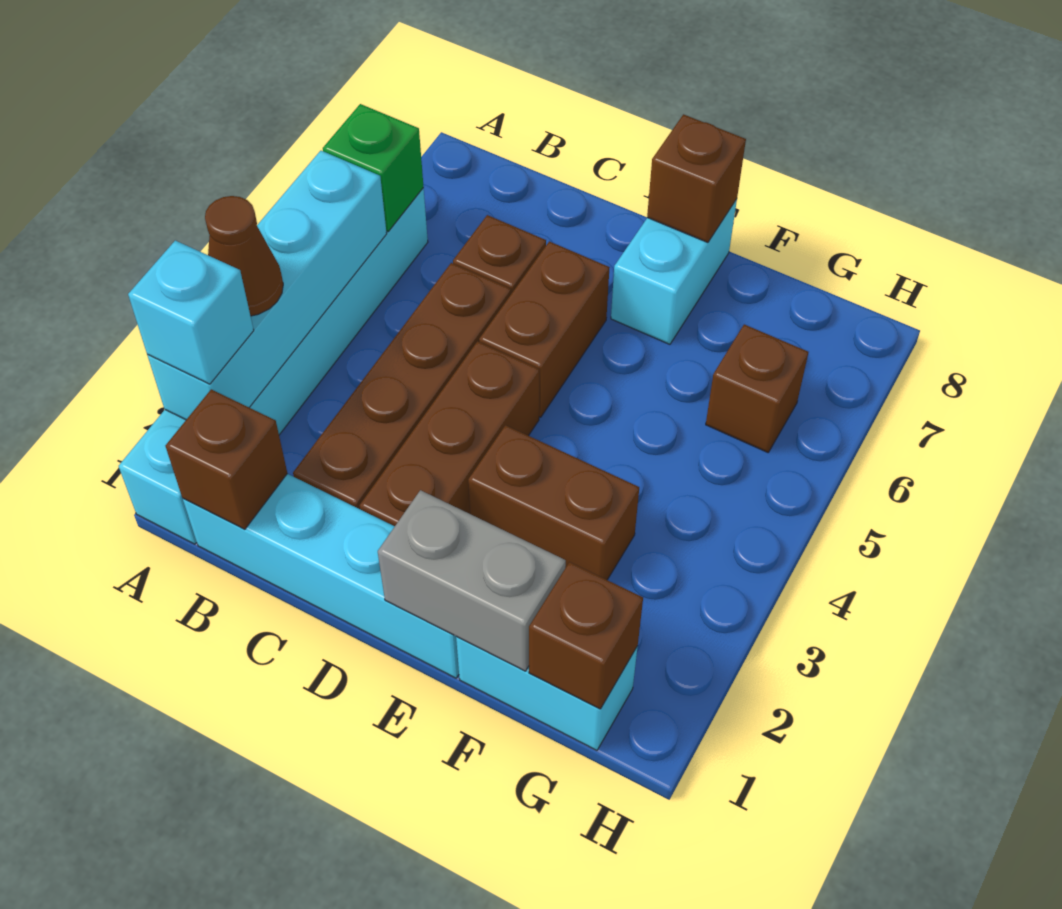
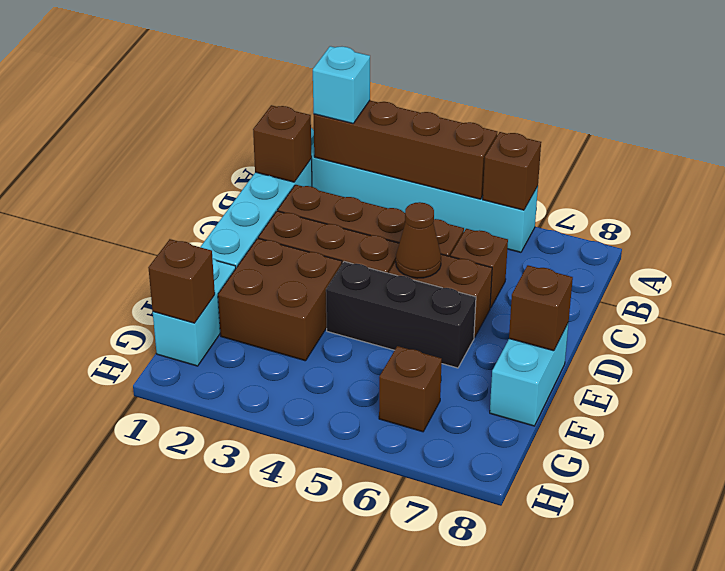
cyan brick A2:A5 level 2 -> brown brick A2:A5 level 2
brown cone A3 level 3 -> brown cone D5 level 2
green brick A6 level 2 -> brown brick A6 level 2
grey brick E1:F1 level 2 -> none
brown brick E3:F3 level 1 -> brown brick E2:F3 level 1
none -> black brick E4:E6 level 1
cyan brick E7:E8 level 1 -> cyan brick E8:F8 level 1

